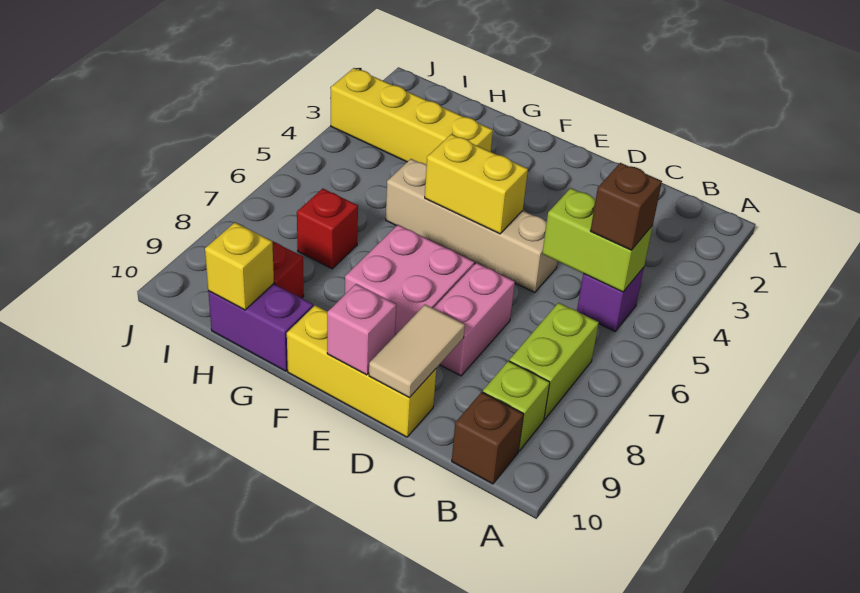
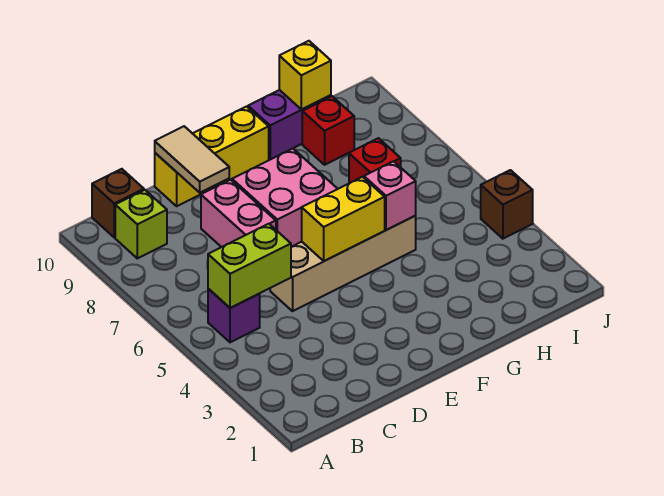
brown brick B5 level 3 -> brown brick J4 level 1
lime brick B7:B8 level 1 -> none
pink brick E10 level 2 -> pink brick G5 level 2
yellow brick G3:J3 level 1 -> none

